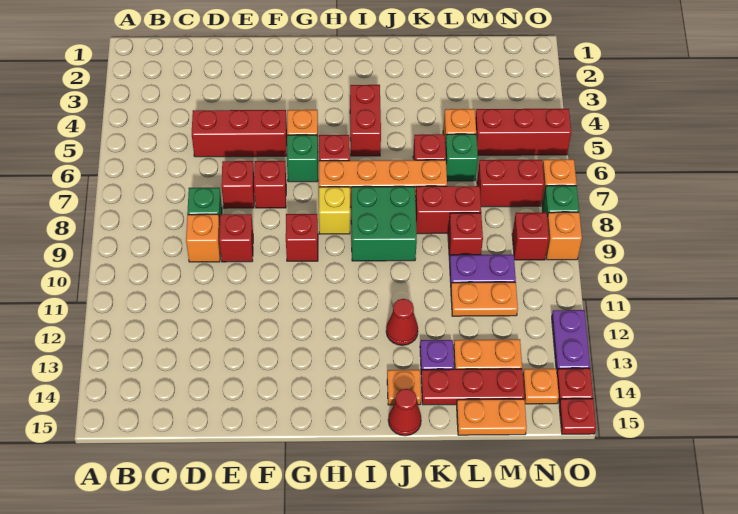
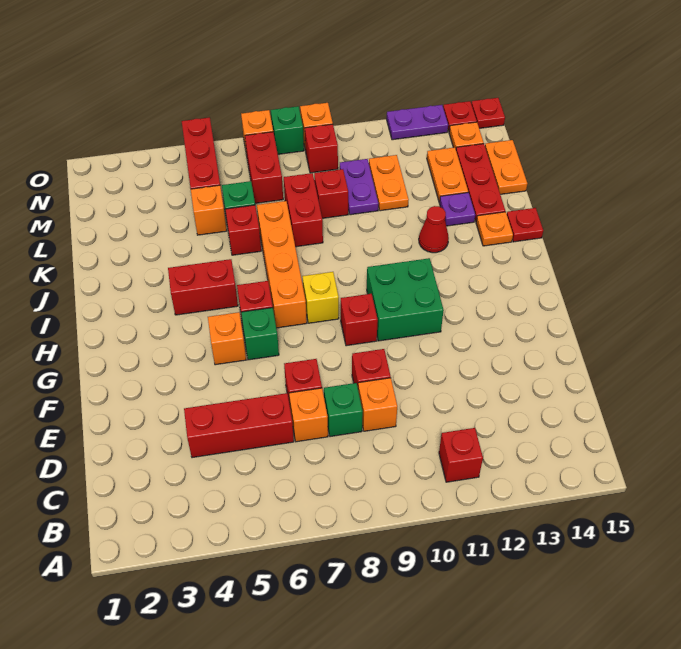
red brick D5:F5 level 1 -> red brick D4:D6 level 1
none -> orange brick D7 level 1
red brick F7 level 1 -> red brick B11 level 1
green brick I8:J9 level 1 -> green brick G10:H11 level 1
red cone J15 level 1 -> red plate J15 level 1

